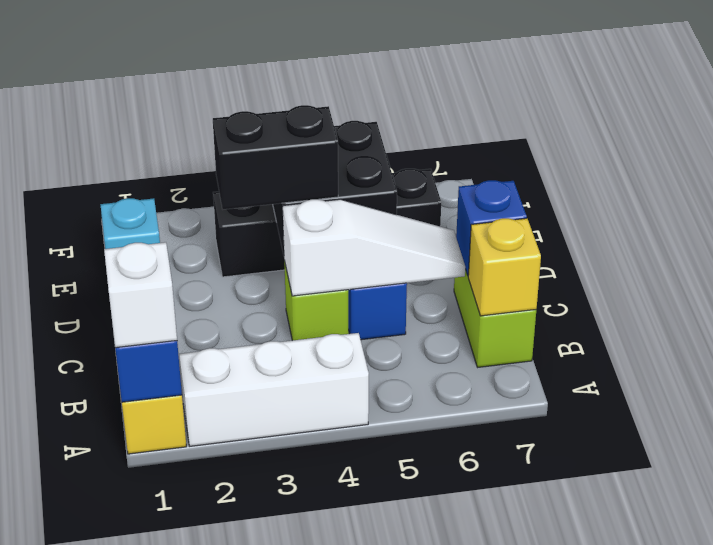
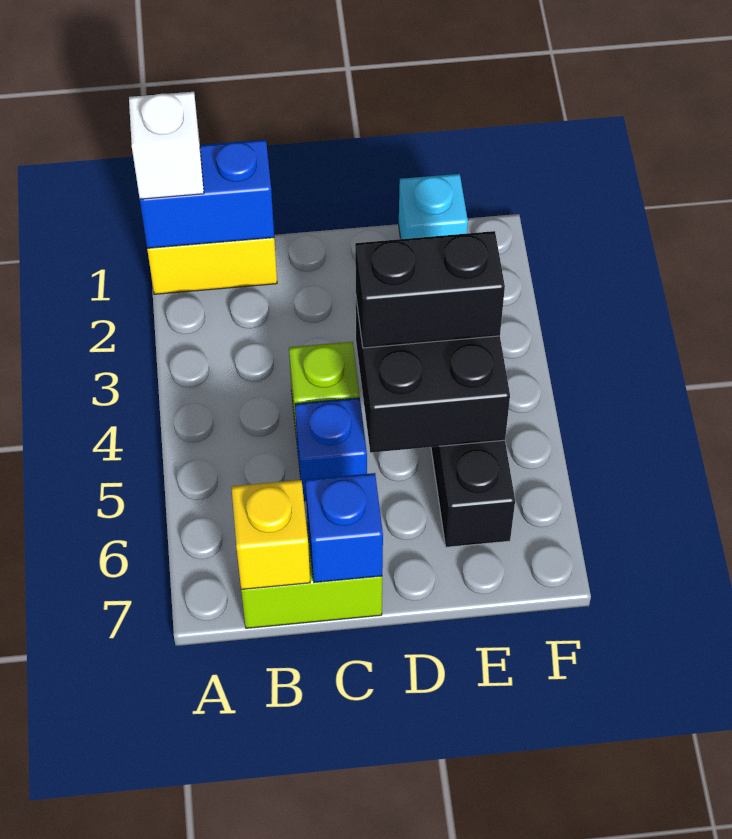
white brick A2:A4 level 1 -> none
white slope C4:C6 level 2 top 4 -> none
black brick D3:D4 level 3 -> black brick D4:E4 level 3

